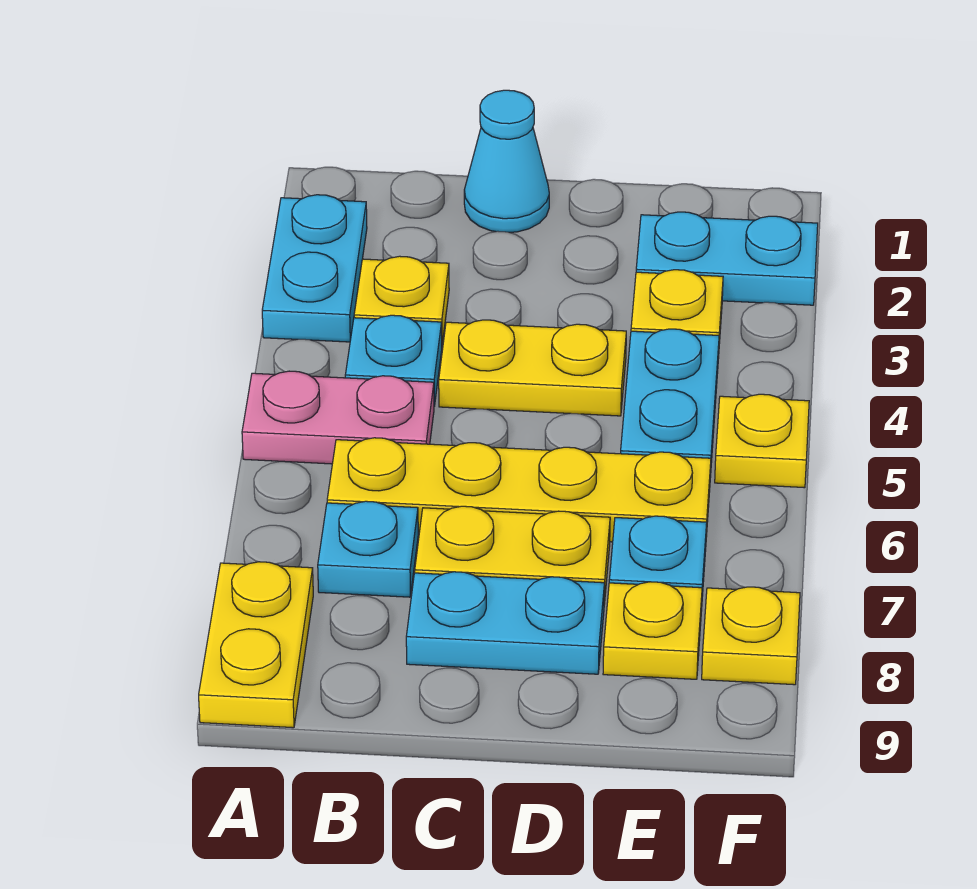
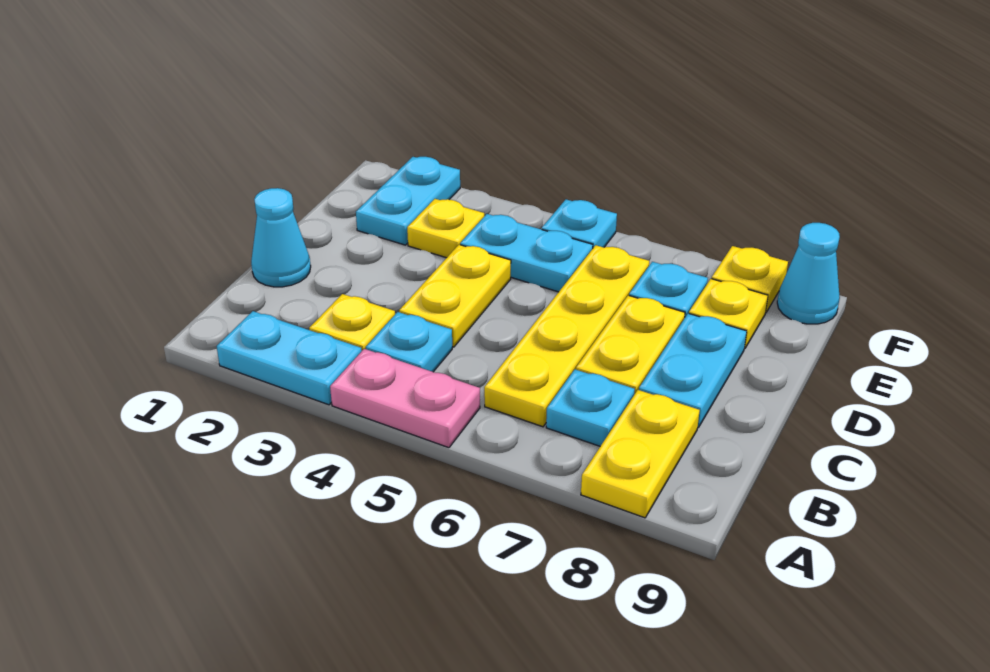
pink plate A5:B5 level 1 -> pink plate A4:A5 level 1
yellow plate A8:A9 level 1 -> yellow plate A8:B8 level 1
yellow plate F5 level 1 -> cyan plate F5 level 1
none -> cyan cone F9 level 1

